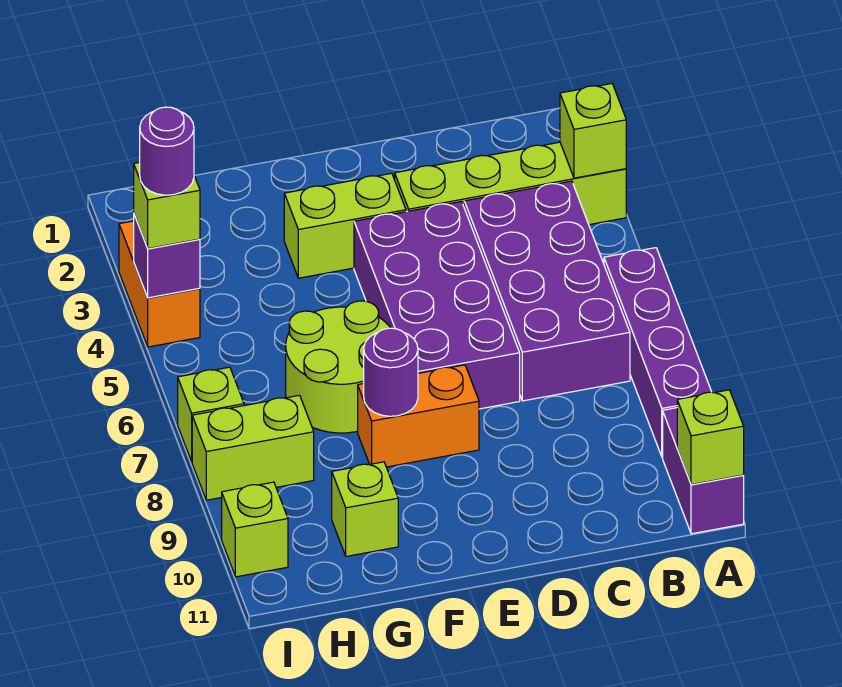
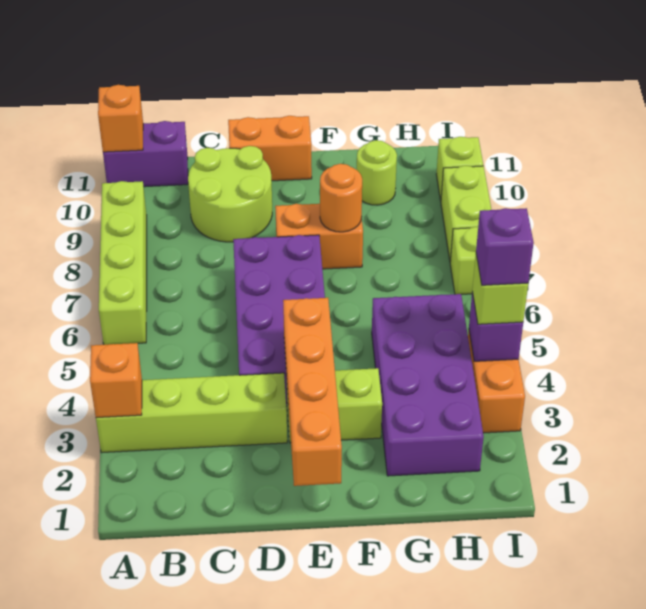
lime brick A3 level 2 -> orange brick A3 level 2
purple brick A6:A9 level 1 -> lime brick A6:A9 level 1
purple brick A10:A11 level 1 -> purple brick A11:B11 level 1
lime brick A11 level 2 -> orange brick A11 level 2
purple brick B4:C7 level 1 -> purple brick G2:H5 level 1
none -> orange brick D11:E11 level 1
none -> orange brick E1:E4 level 2
lime round brick F6:G7 level 1 -> lime round brick C9:D10 level 1
purple round brick F8 level 2 -> orange round brick F8 level 2
lime brick G10 level 1 -> lime round brick G10 level 1
lime brick H8:I8 level 1 -> lime brick I8:I9 level 1
purple round brick I4 level 4 -> purple brick I4 level 4

